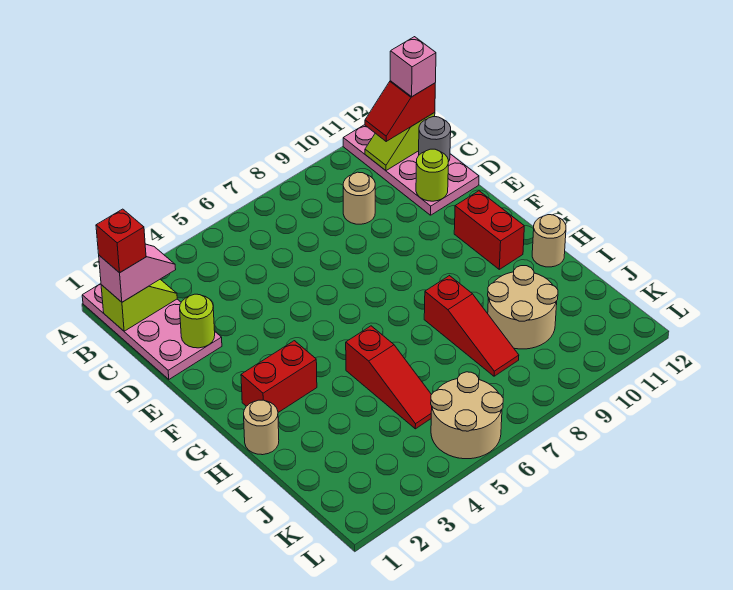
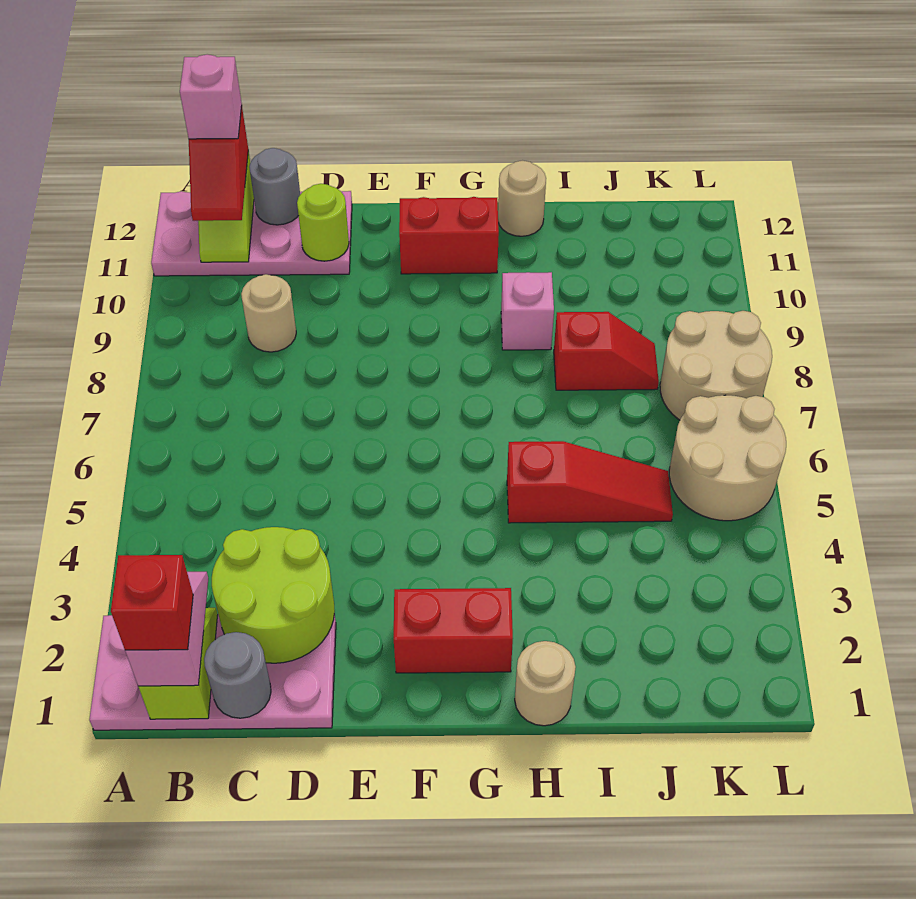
none -> grey round brick C1 level 2
lime round brick D2 level 2 -> lime round brick C2:D3 level 2
red brick G2:G3 level 1 -> red brick F2:G2 level 1
red slope H8:J8 level 1 top H -> red slope I8:J8 level 1 top I
none -> pink brick H9 level 1
tan round brick I9:J10 level 1 -> tan round brick K7:L8 level 1

